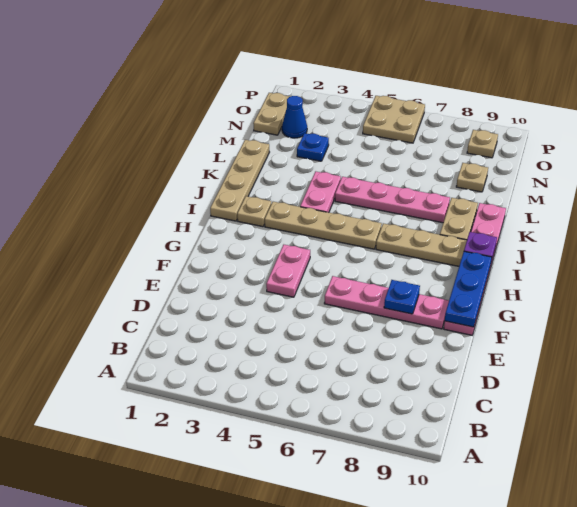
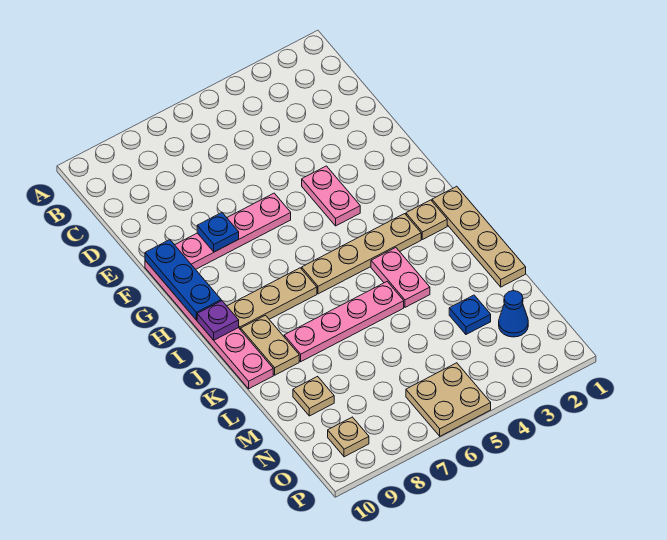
tan plate N1:O1 level 1 -> none

